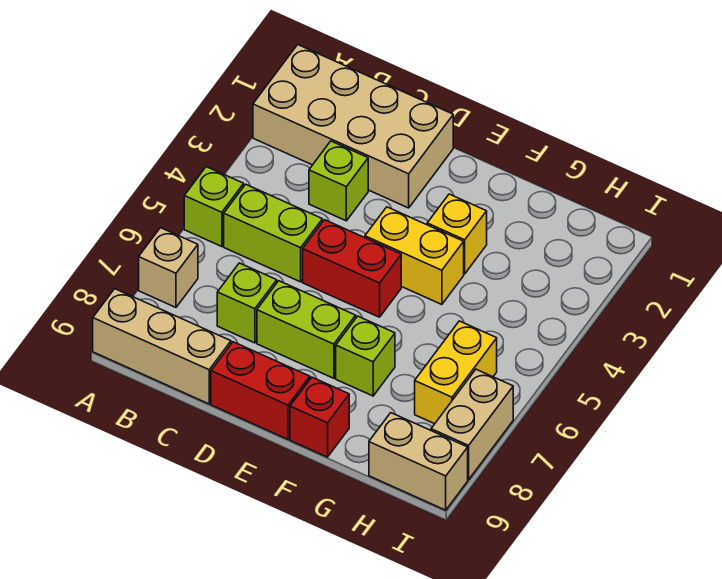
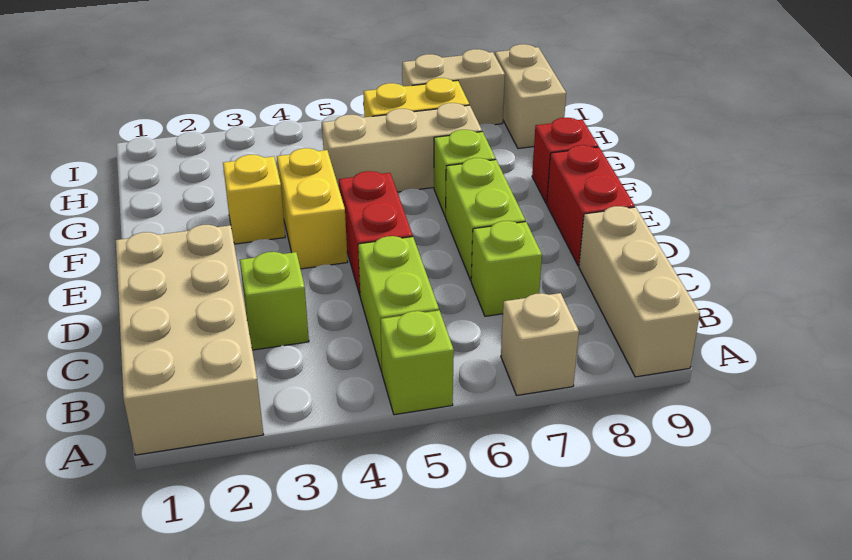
none -> tan brick G5:G7 level 1

